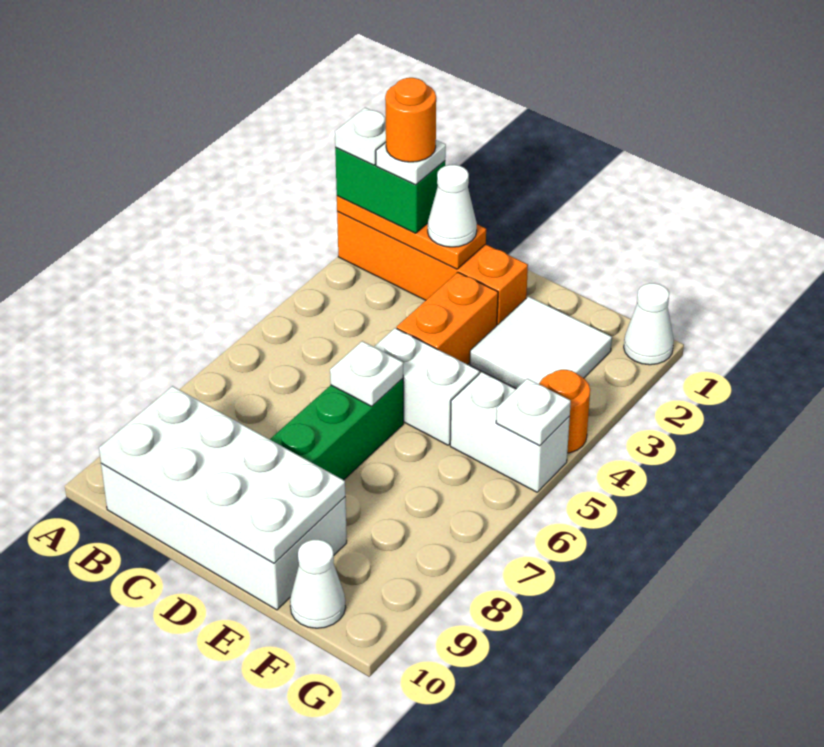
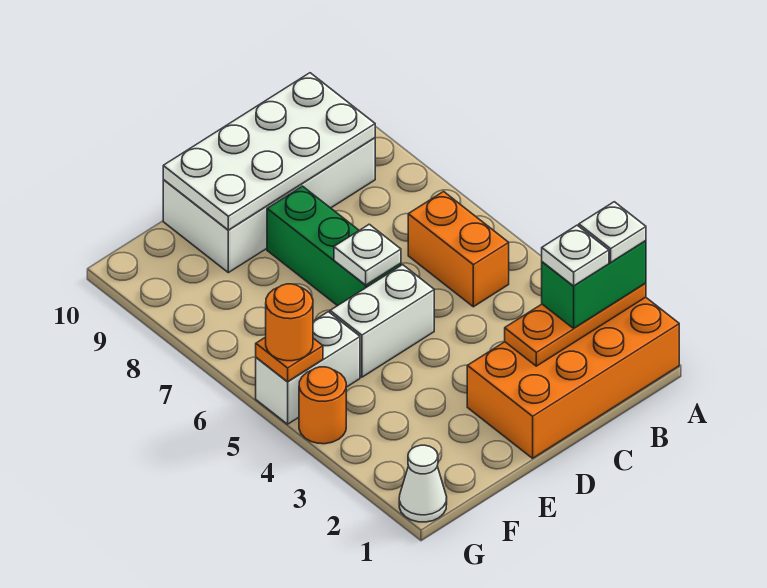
orange brick A2:D2 level 1 -> orange brick A1:D2 level 1
orange round brick B2 level 5 -> orange round brick G5 level 3
white cone C2 level 3 -> none
orange brick D3:D4 level 1 -> orange brick B5:B6 level 1
white tile E2:F3 level 1 -> none
white cone F10 level 1 -> none
white plate G5 level 2 -> orange plate G5 level 2

